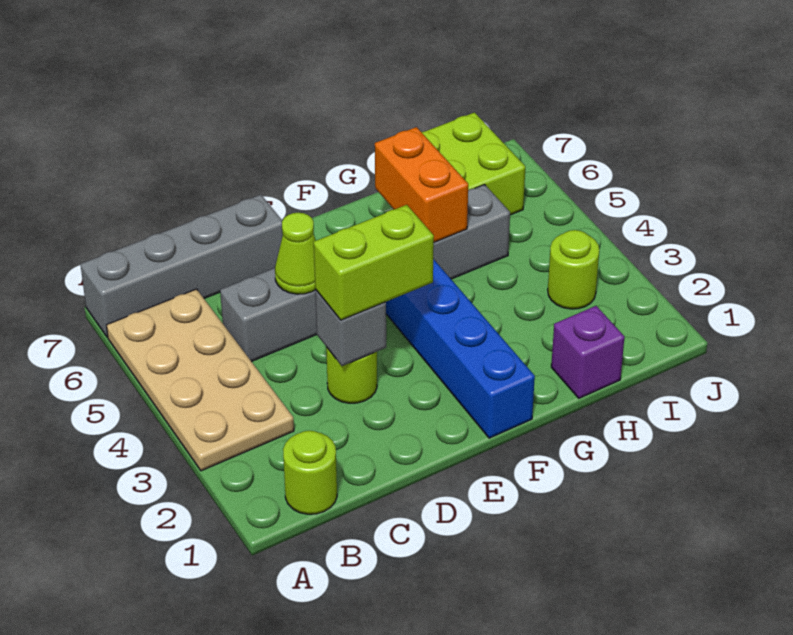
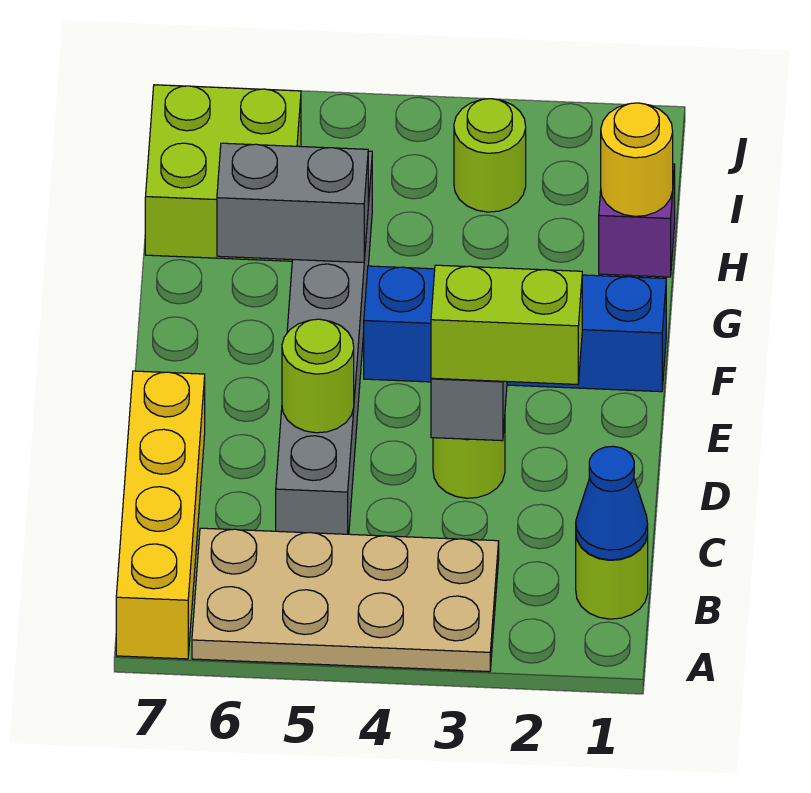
grey brick A7:D7 level 1 -> yellow brick A7:D7 level 1
none -> blue cone B1 level 2
lime brick D3:E3 level 3 -> lime brick D2:D3 level 3
lime cone D5 level 2 -> lime round brick D5 level 2
orange brick G5:G6 level 2 -> grey brick G5:G6 level 2
none -> yellow round brick H1 level 2

